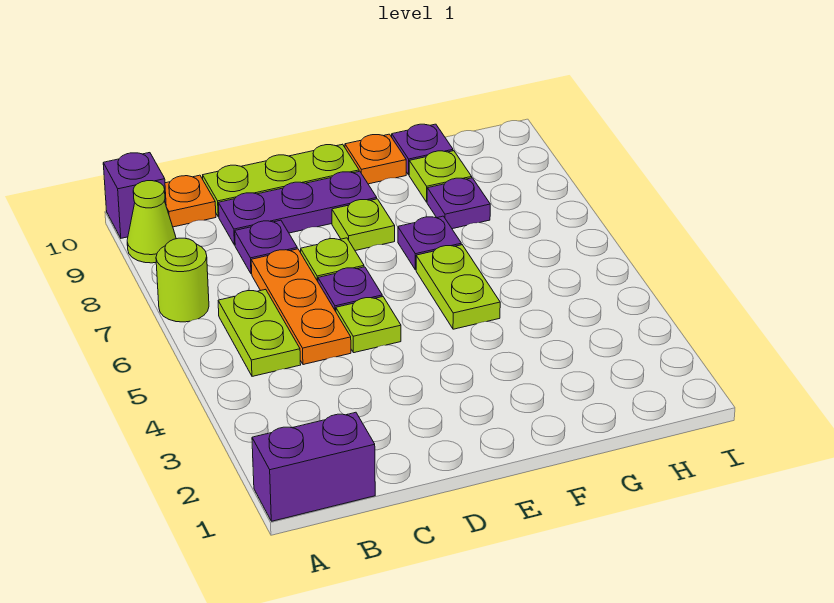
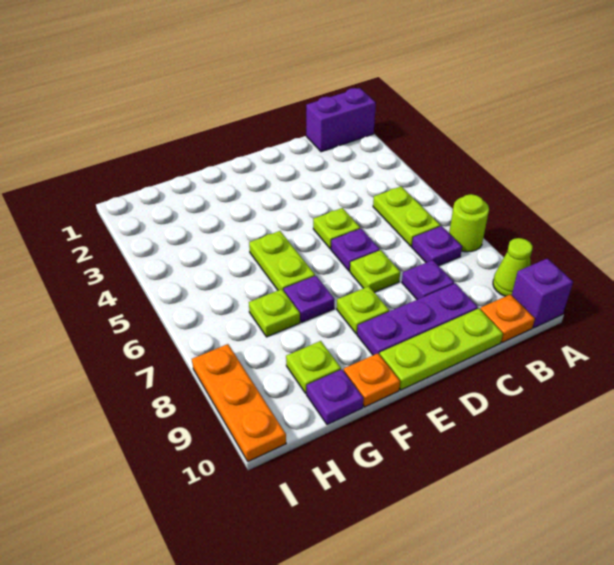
orange plate C5:C7 level 1 -> orange plate I8:I10 level 1
none -> lime plate G7 level 1
purple plate G8 level 1 -> purple plate B7 level 1

